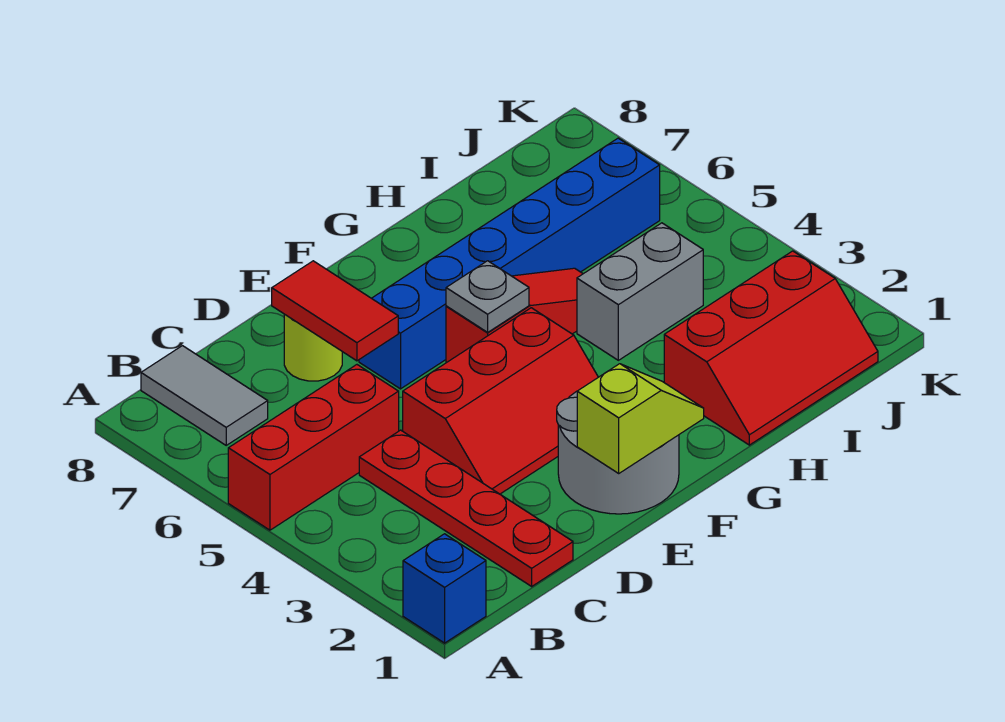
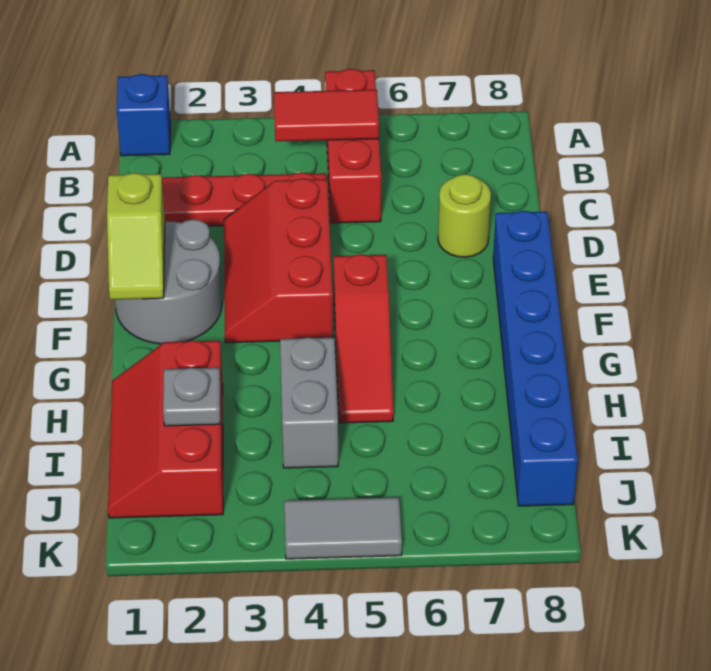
grey tile B7:B8 level 1 -> grey tile K4:K5 level 1
red tile D6:D7 level 2 -> red tile B4:B5 level 2
blue brick E6:J6 level 1 -> blue brick E8:J8 level 1
grey plate F5 level 2 -> grey plate I2 level 2

